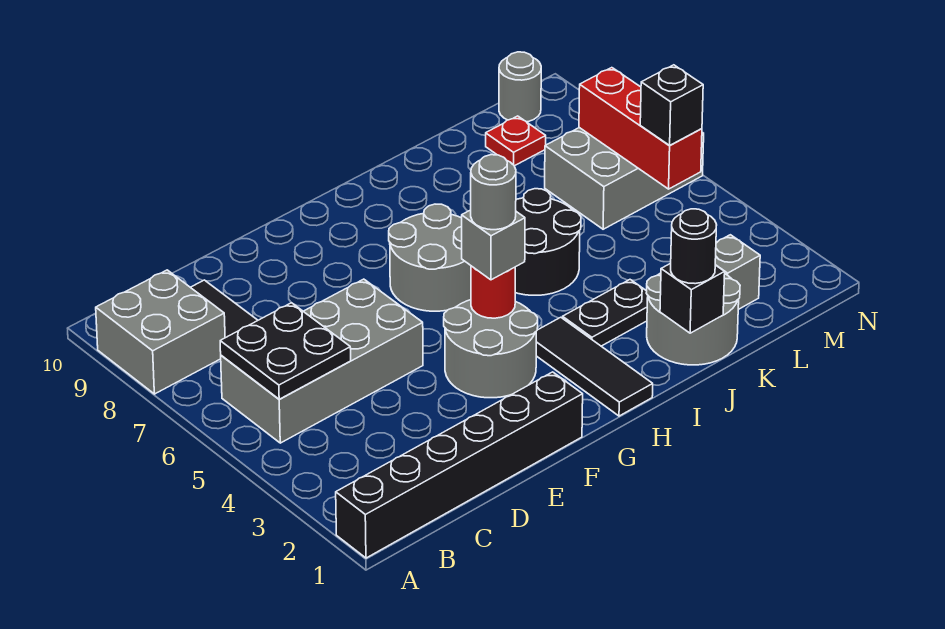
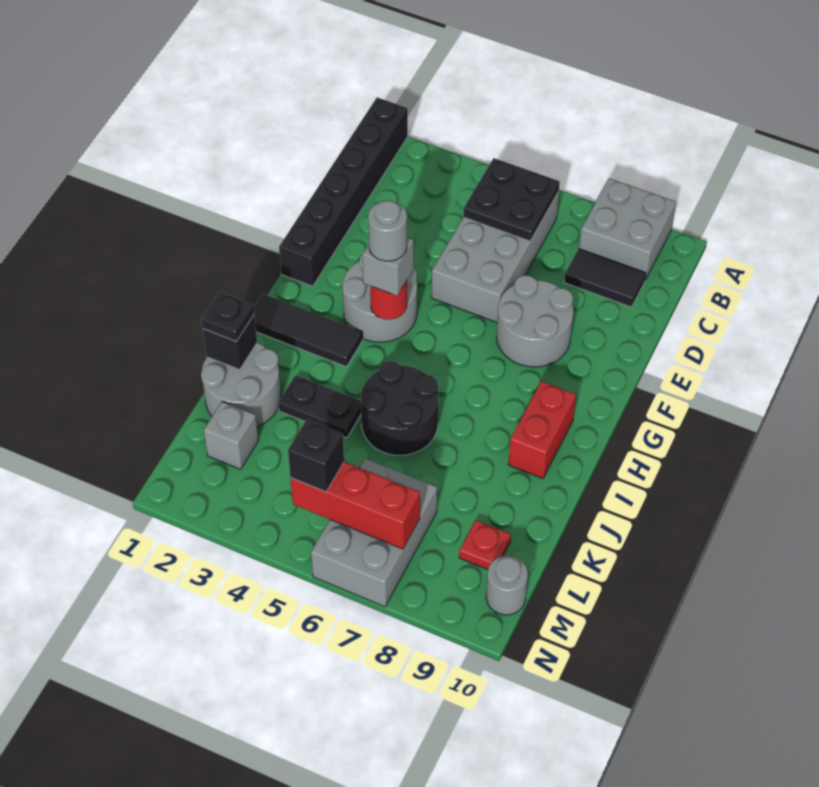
grey round brick G6:H7 level 1 -> grey round brick E7:F8 level 1
none -> red brick H9:I9 level 1
black plate I3:J3 level 1 -> black plate J3:J4 level 1
black round brick J1 level 3 -> black plate J1 level 3

